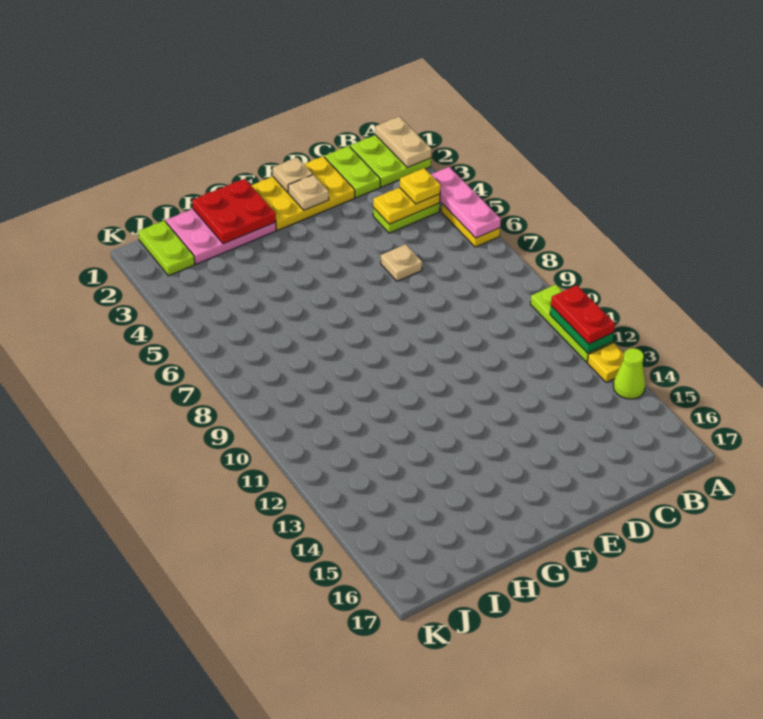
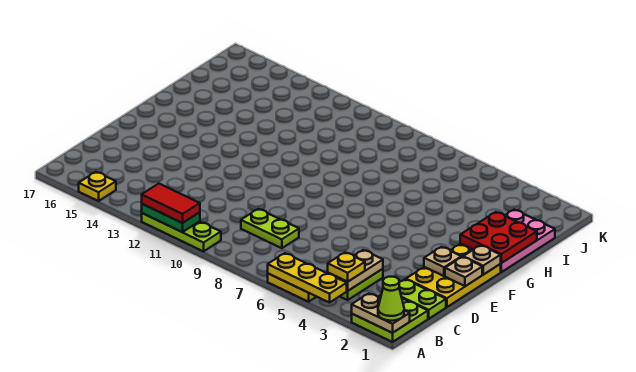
pink plate A4:A6 level 2 -> yellow plate A4:A6 level 2
red plate A11:A12 level 3 -> red tile A11:A12 level 3
yellow plate A13 level 1 -> yellow plate A15 level 1
lime cone A14 level 1 -> lime cone A1 level 3
yellow plate B4:C4 level 2 -> tan plate B4:C4 level 2
tan plate D6 level 1 -> tan plate F1 level 2
lime plate J1:J2 level 1 -> lime plate C8:C9 level 1

